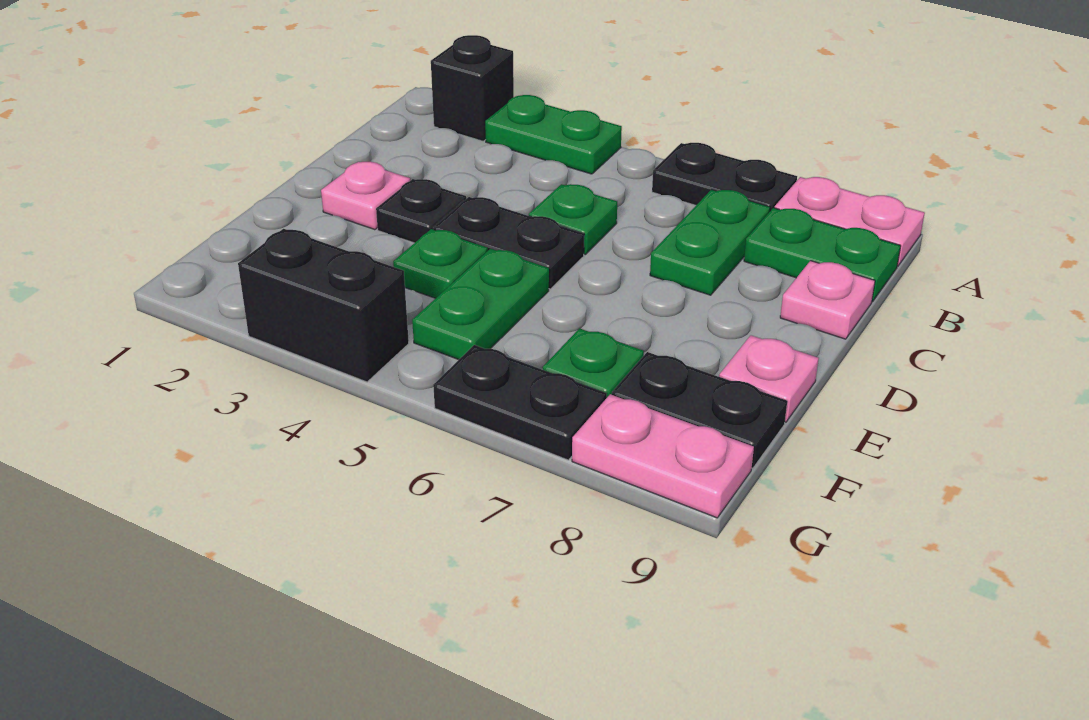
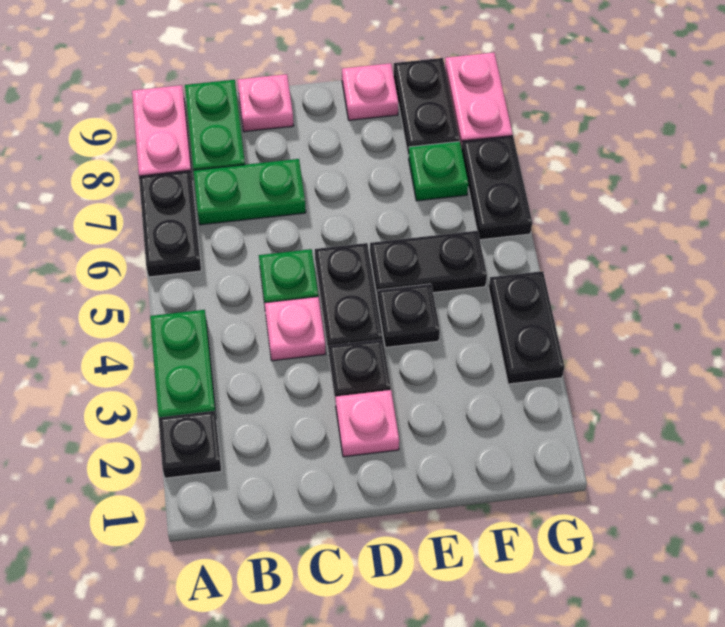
black brick A2 level 1 -> black plate A2 level 1
none -> pink plate C4 level 1
green plate E4 level 1 -> black plate E4 level 1
green plate E5:F5 level 1 -> black plate E5:F5 level 1
black brick G3:G4 level 1 -> black plate G3:G4 level 1

